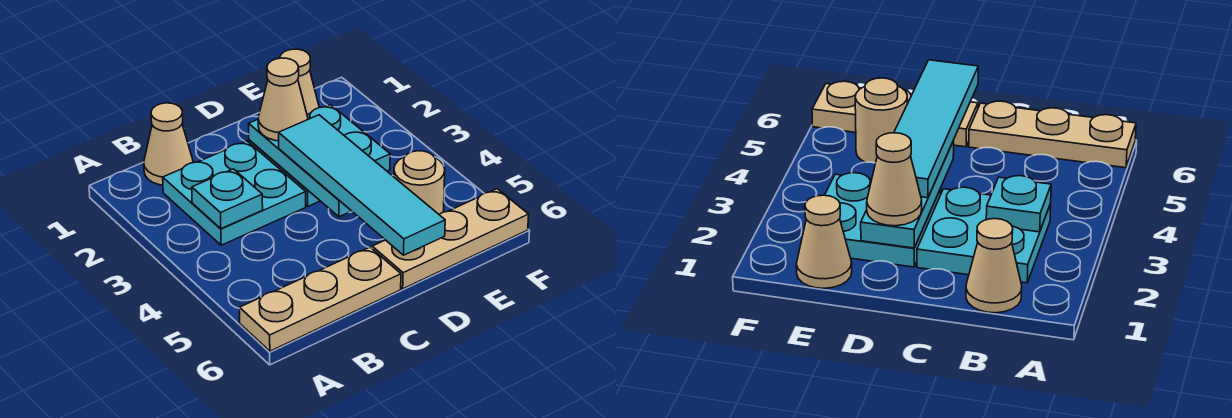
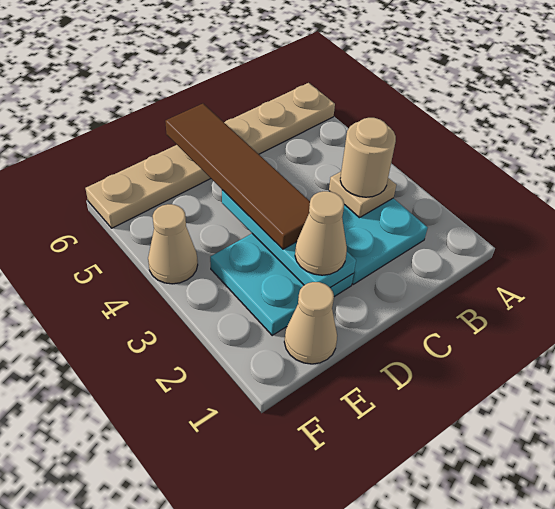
tan cone B1 level 1 -> tan cone F4 level 1
cyan plate B3 level 2 -> tan plate B3 level 2
cyan tile D3:D6 level 3 -> brown tile D3:D6 level 3
tan round brick E5 level 1 -> tan round brick B3 level 3

